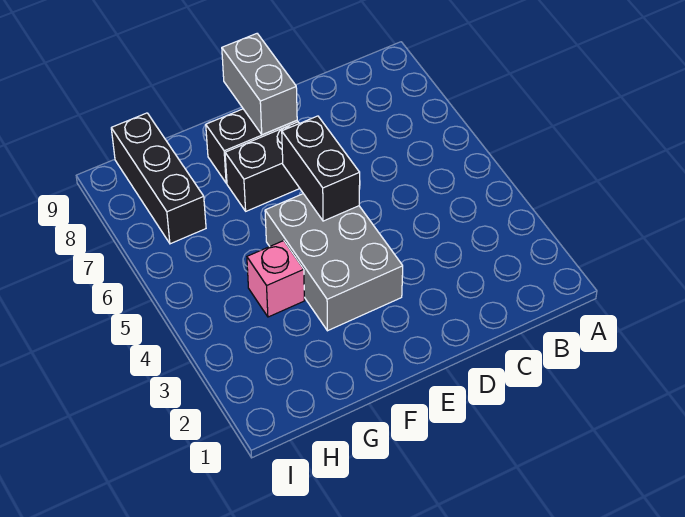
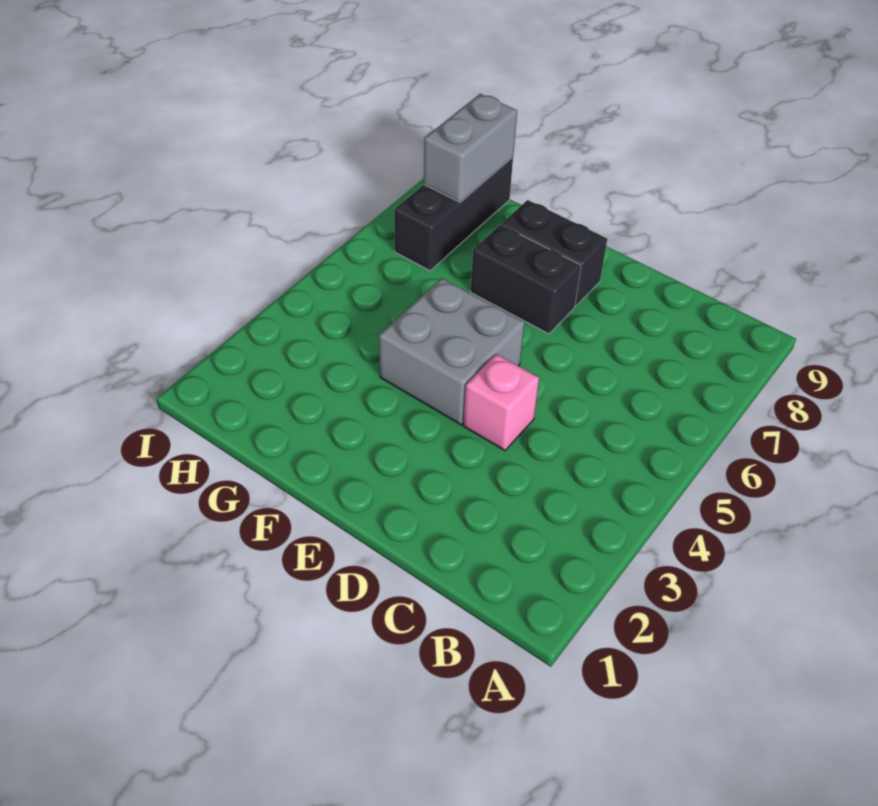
grey brick E3:F5 level 1 -> grey brick E4:F5 level 1
black brick E5:E6 level 2 -> none
grey brick E8:E9 level 2 -> grey brick H8:H9 level 2
pink brick G4 level 1 -> pink brick D4 level 1

